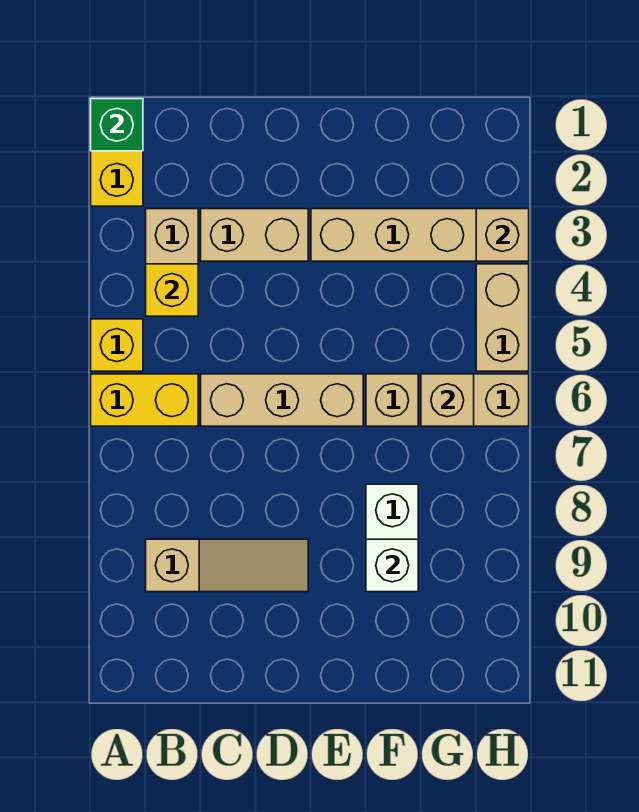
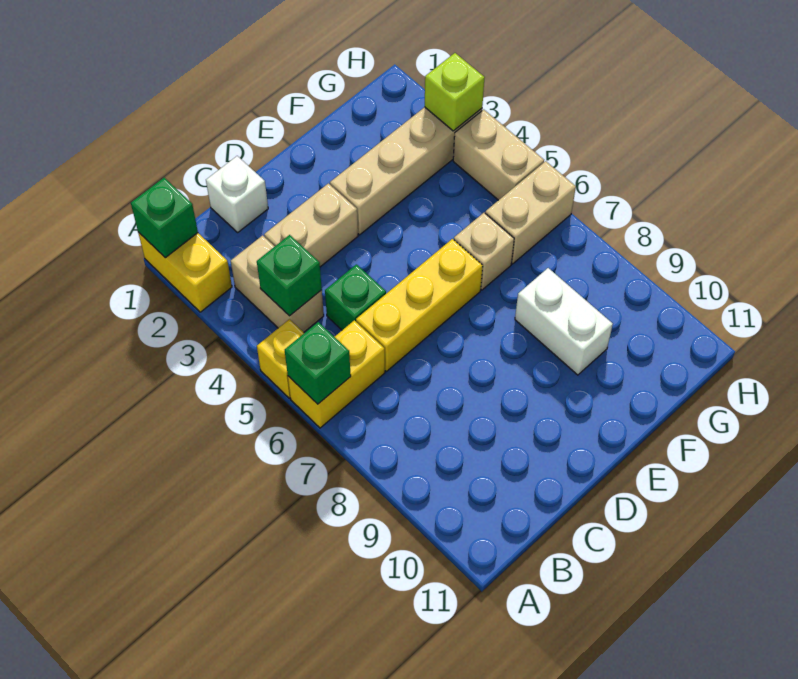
none -> green brick A6 level 2
yellow brick B4 level 2 -> green brick B4 level 2
tan slope B9:D9 level 1 top B -> none
none -> green brick C5 level 1
tan brick C6:E6 level 1 -> yellow brick C6:E6 level 1
white brick F9 level 2 -> white brick C1 level 1
tan brick G6 level 2 -> none
tan brick H3 level 2 -> lime brick H3 level 2

